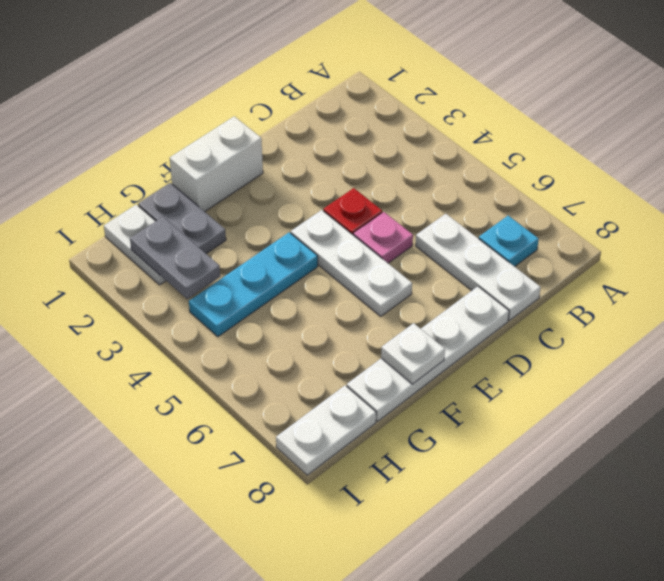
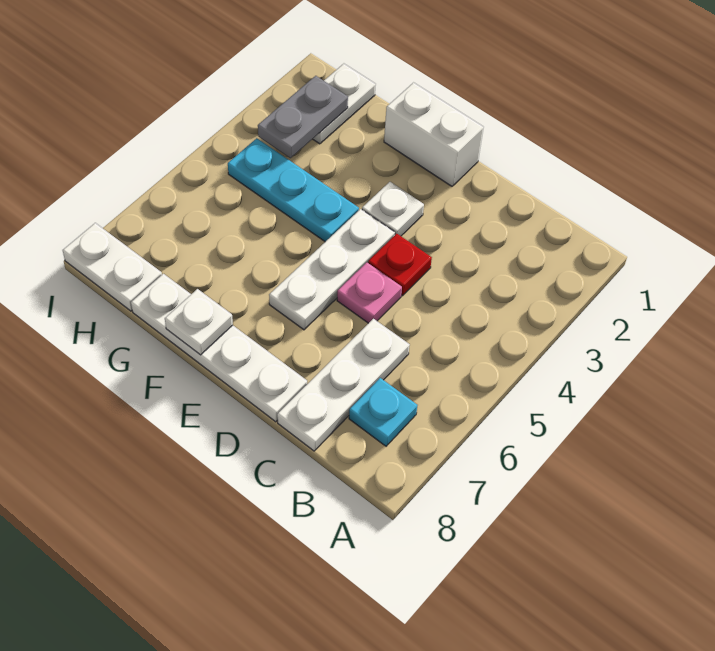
none -> white plate E3 level 1
grey plate G1:G2 level 1 -> none

